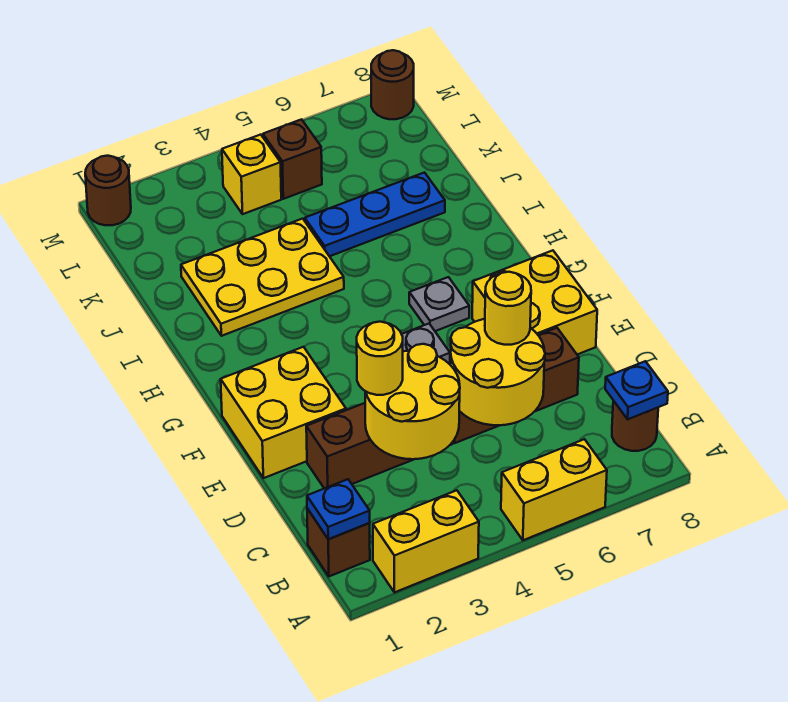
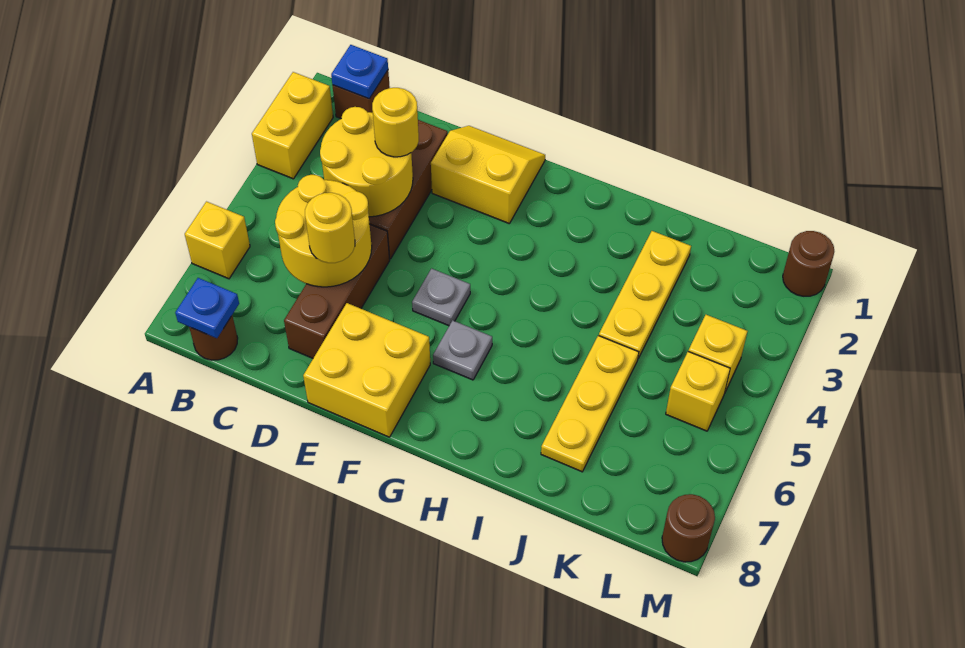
yellow brick A5:A6 level 1 -> yellow brick A6 level 1
yellow brick E1:F2 level 1 -> yellow slope E1:F2 level 1 top 2
yellow plate I2:J4 level 1 -> yellow plate J2:J4 level 1
blue plate J5:J7 level 1 -> yellow plate J5:J7 level 1
brown brick L5 level 1 -> yellow brick L5 level 1

